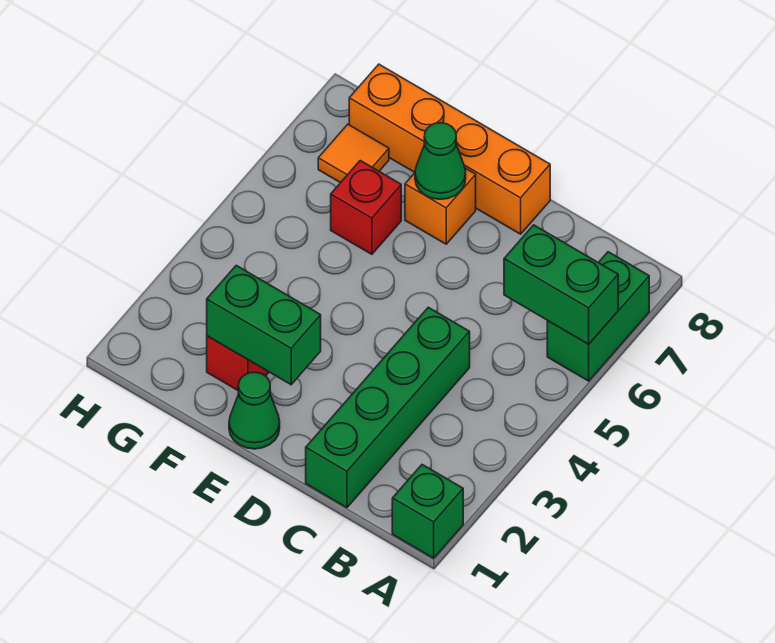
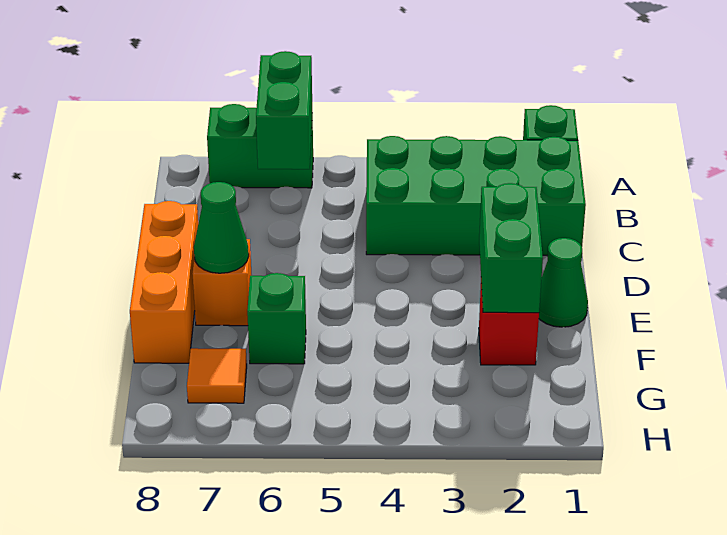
green brick C1:C4 level 1 -> green brick B1:C4 level 1
orange brick D8:G8 level 1 -> orange brick D8:F8 level 1
red brick F6 level 1 -> green brick F6 level 1

